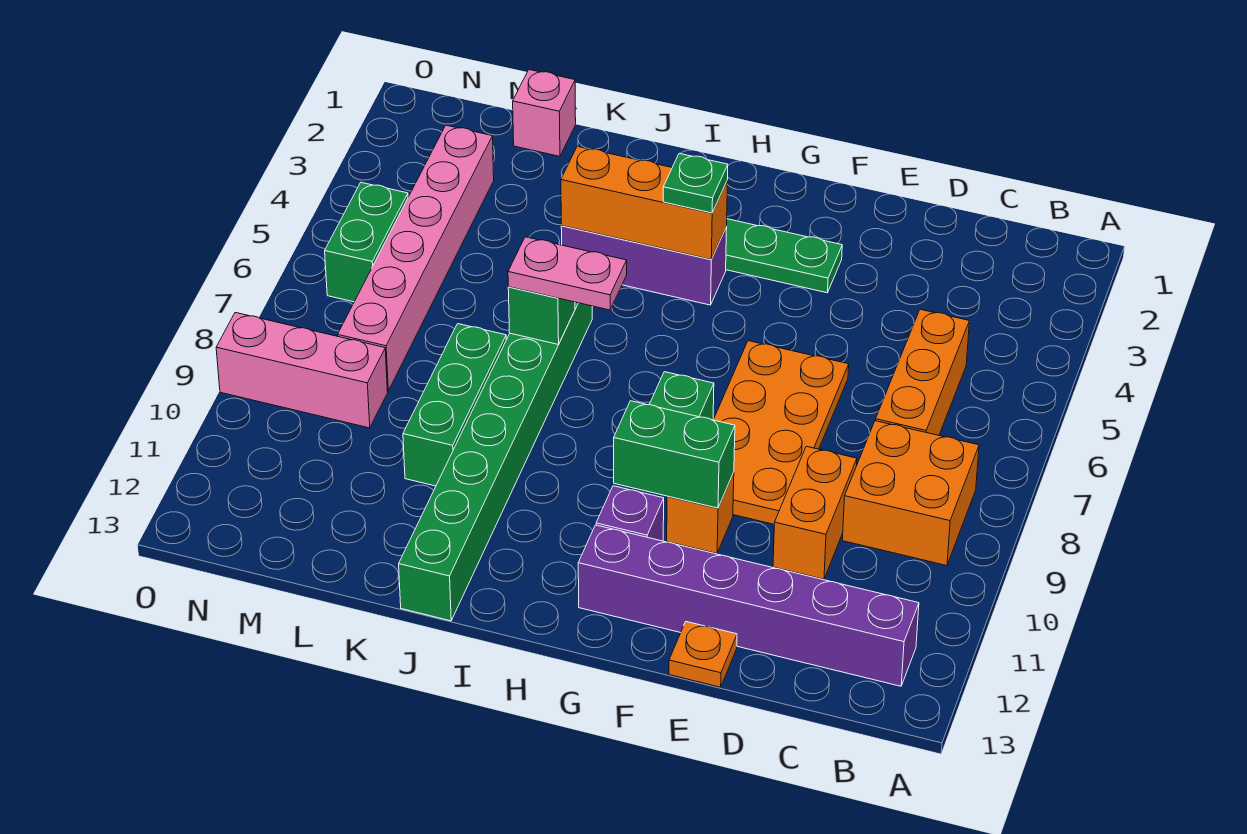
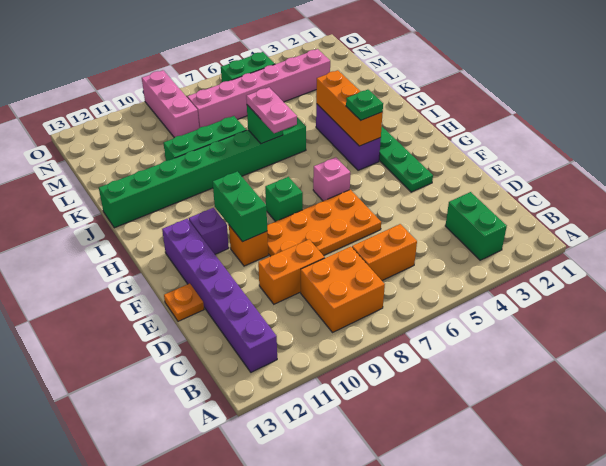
none -> green brick B3:C3 level 1
orange brick C5:C7 level 1 -> orange brick C6:C7 level 1
pink brick L1 level 1 -> pink brick G6 level 1

